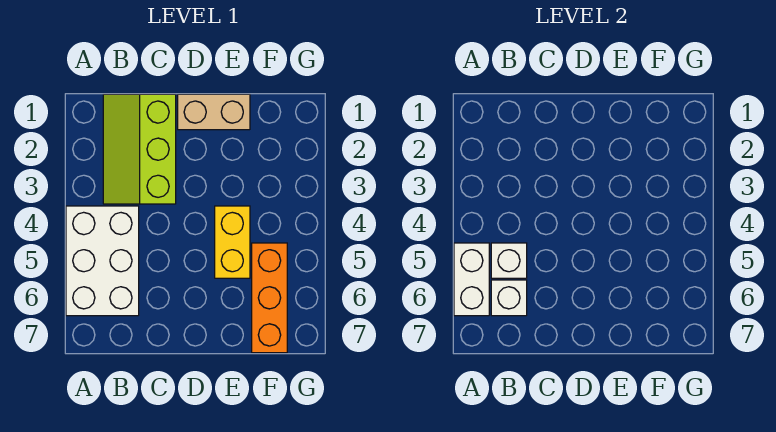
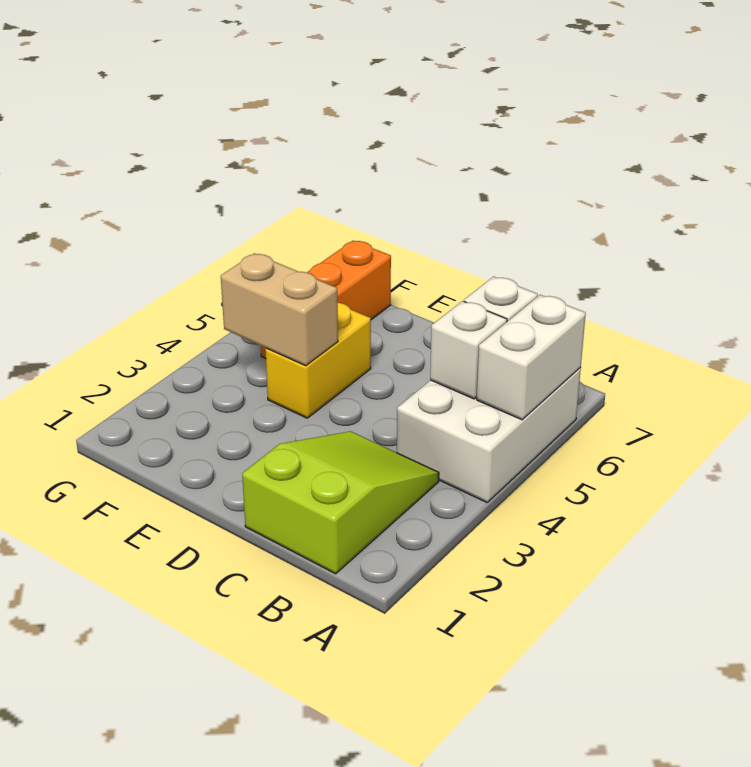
lime slope B1:C3 level 1 top C -> lime slope B1:C3 level 1 top 1
tan brick D1:E1 level 1 -> tan brick E4:F4 level 2

